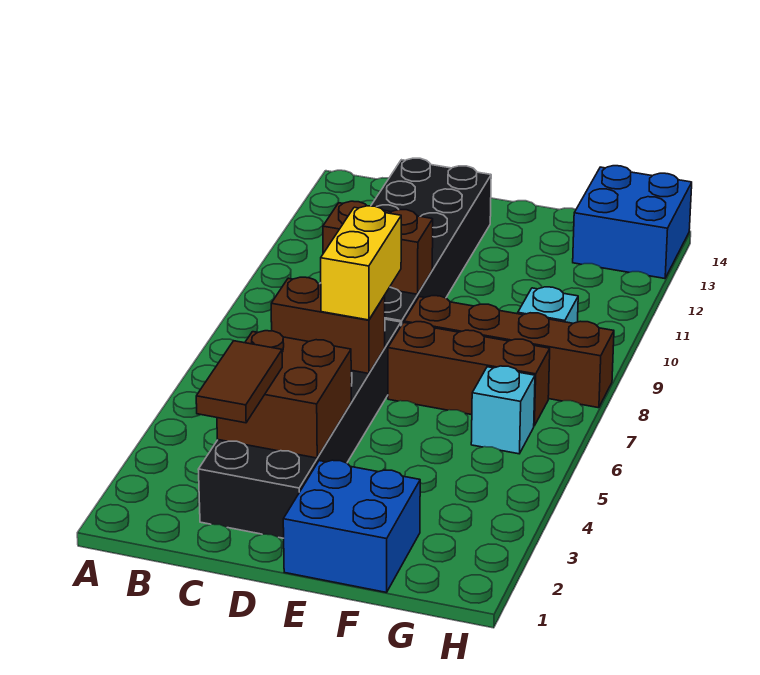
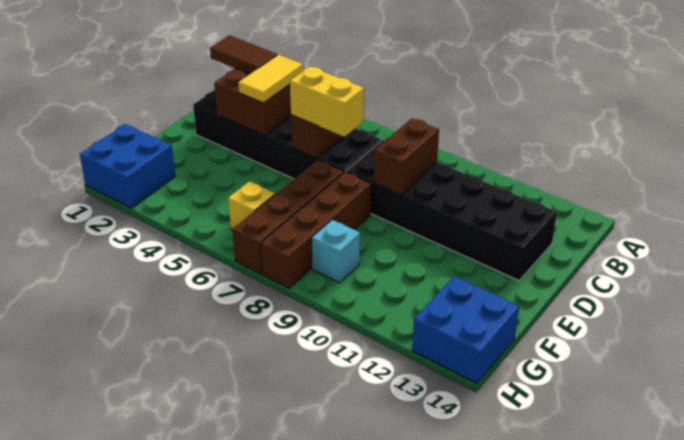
none -> yellow tile C4:D4 level 3
blue brick E1:F2 level 1 -> blue brick G1:H2 level 1
brown brick E7:G7 level 1 -> brown brick E7:H7 level 1
cyan brick G6 level 1 -> yellow brick G6 level 1

